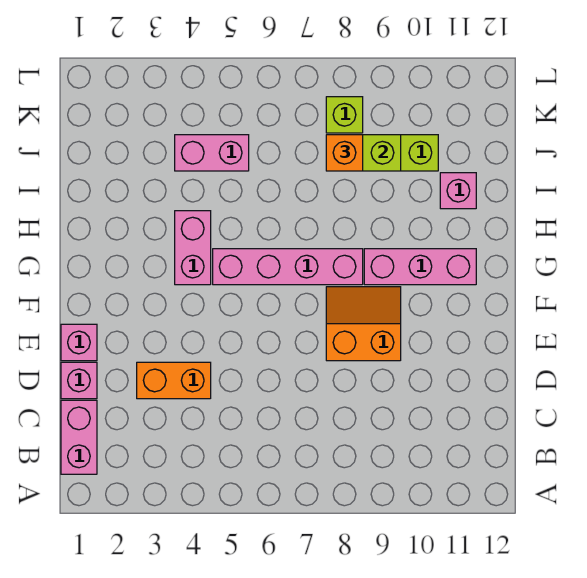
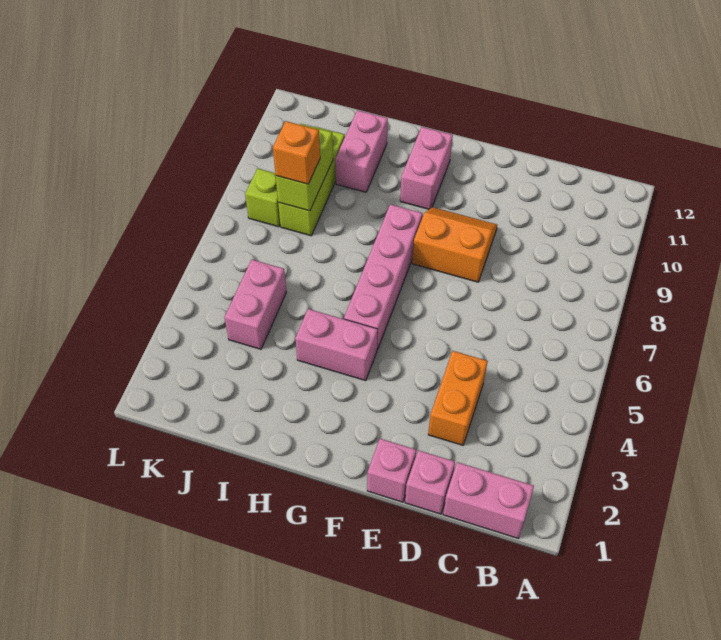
orange slope E8:F9 level 1 top E -> orange slope E8:F9 level 1 top 8
pink brick G9:G11 level 1 -> pink brick G10:G11 level 1
pink brick I11 level 1 -> pink brick I10:I11 level 1

